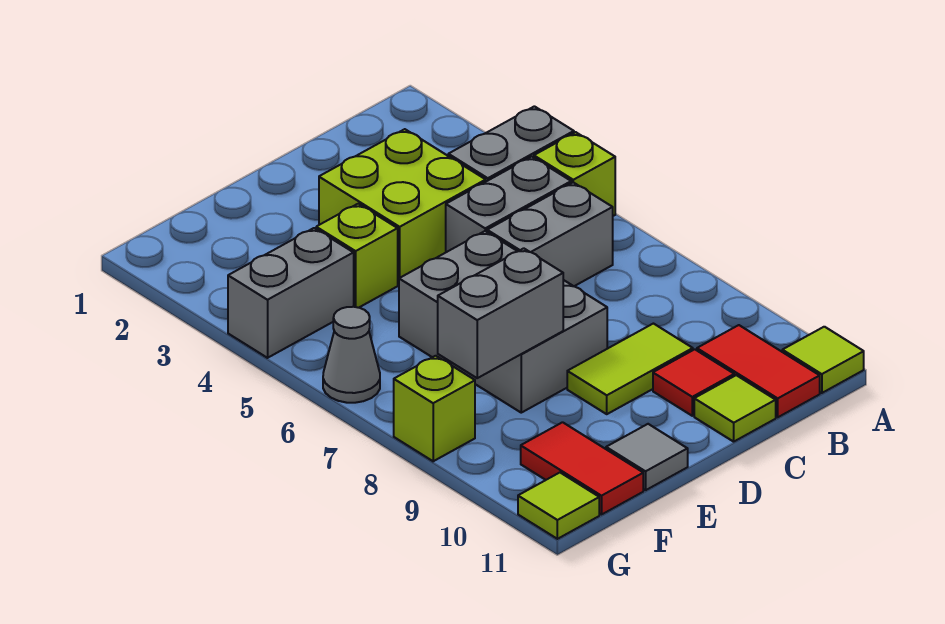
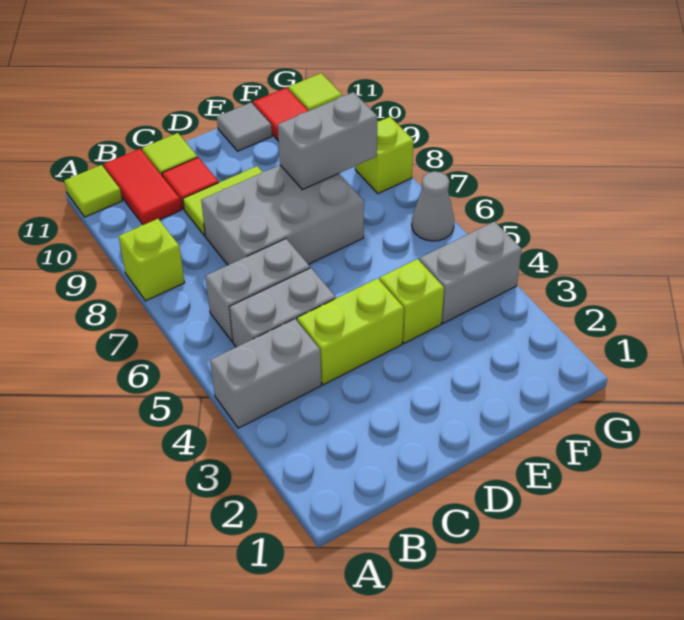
lime brick A5 level 1 -> lime brick A8 level 1
lime brick C3:D4 level 1 -> lime brick C4:D4 level 1
grey brick D6:E8 level 1 -> grey brick C7:E8 level 1

